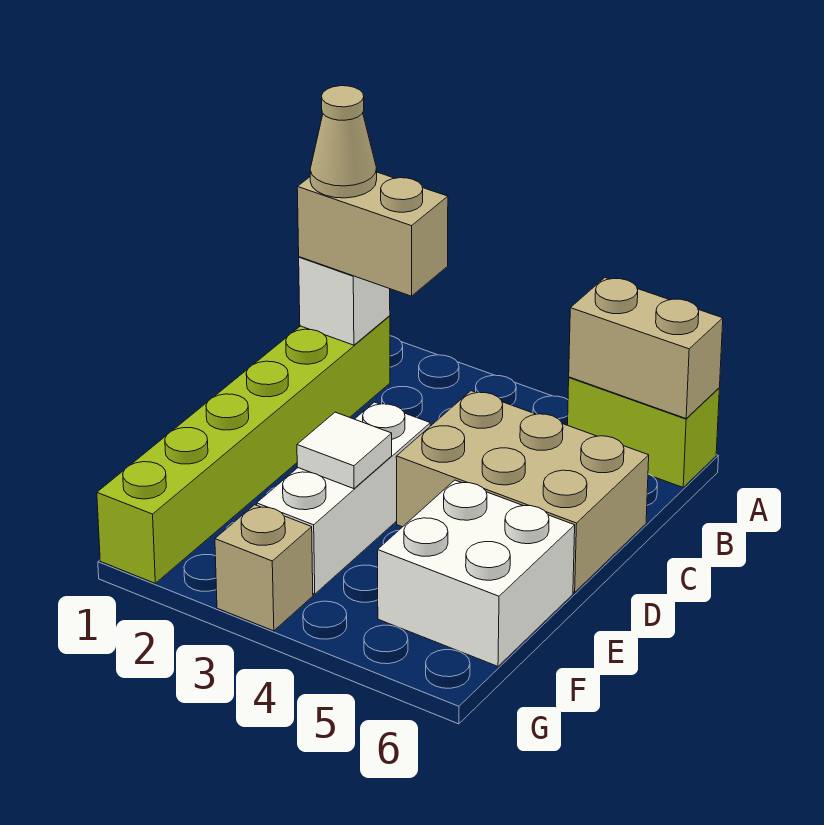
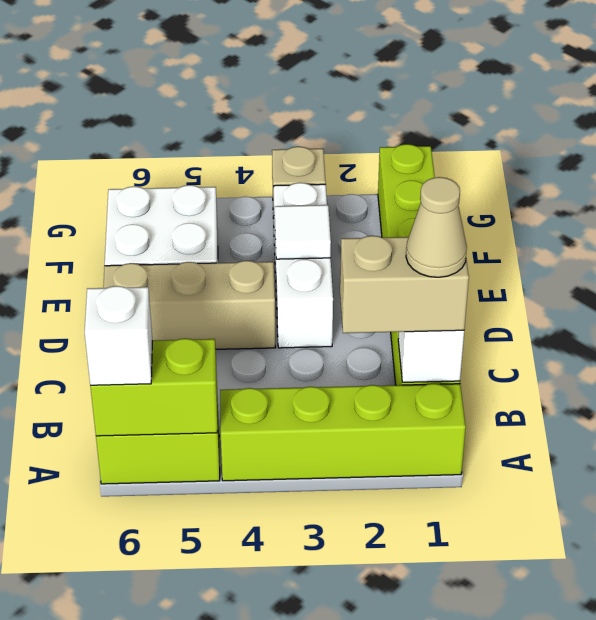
none -> lime brick A1:A4 level 1
tan brick A5:A6 level 2 -> lime brick A5:A6 level 2
none -> white brick A6 level 3
tan brick C4:D6 level 1 -> tan brick D4:D6 level 1

